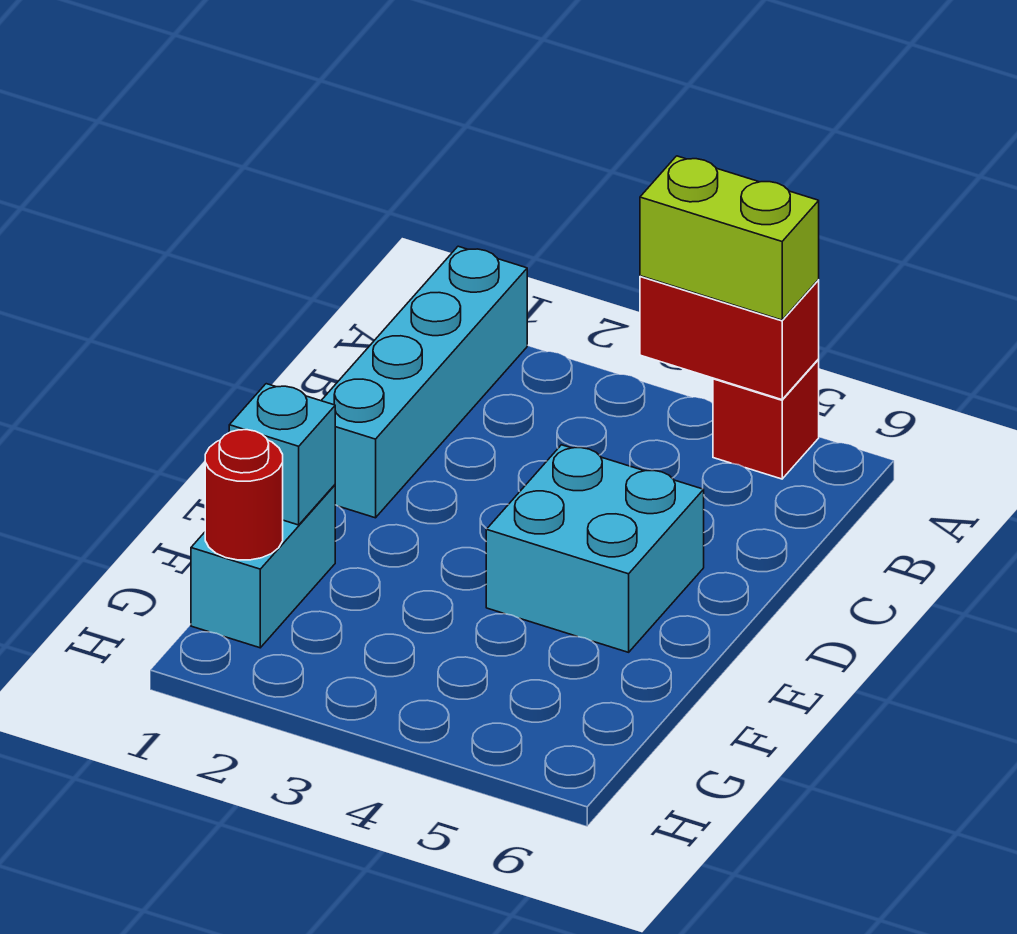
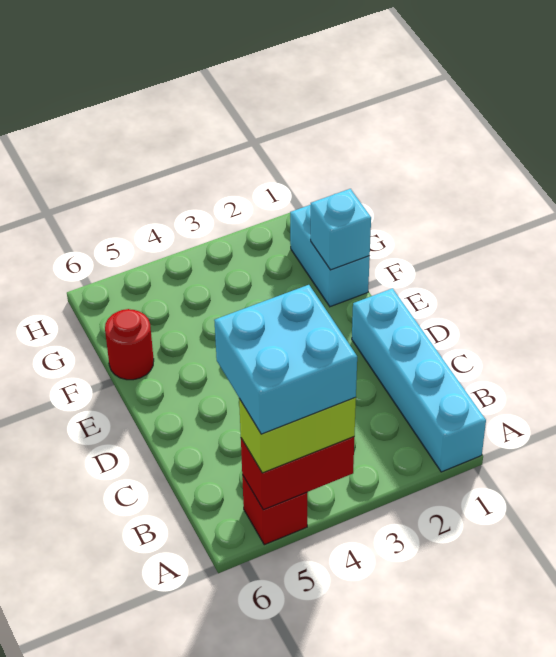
cyan brick D4:E5 level 1 -> cyan brick A4:B5 level 4
red round brick G1 level 2 -> red round brick F6 level 1

